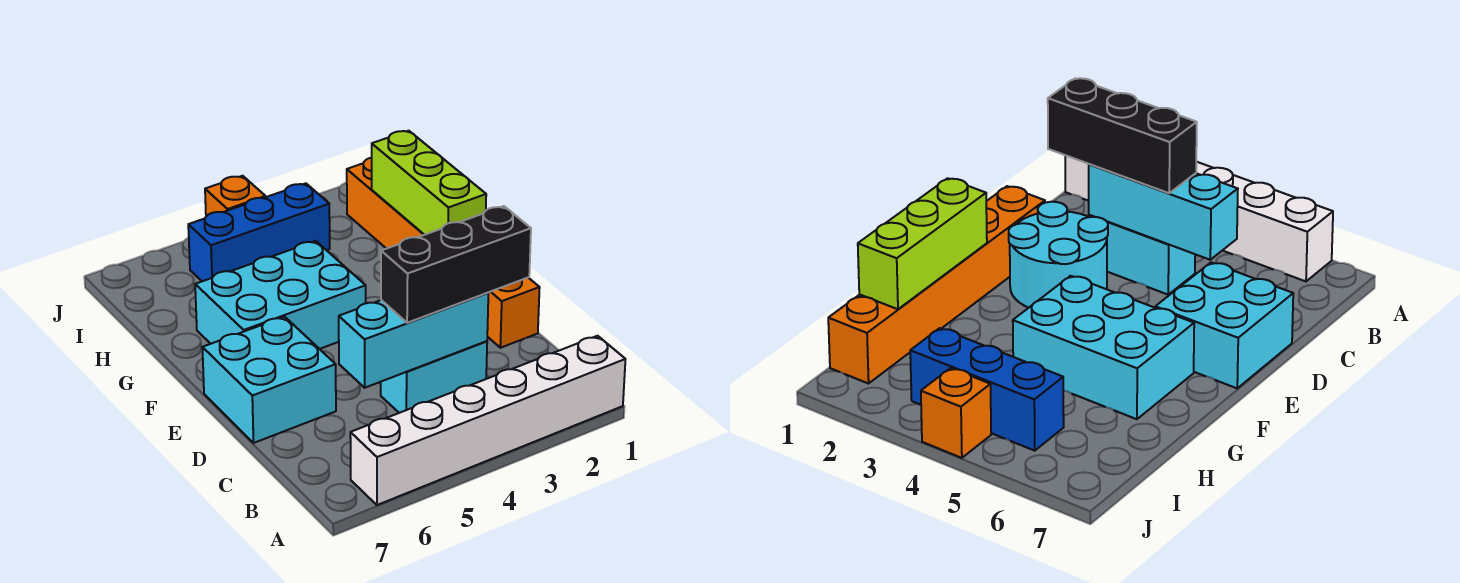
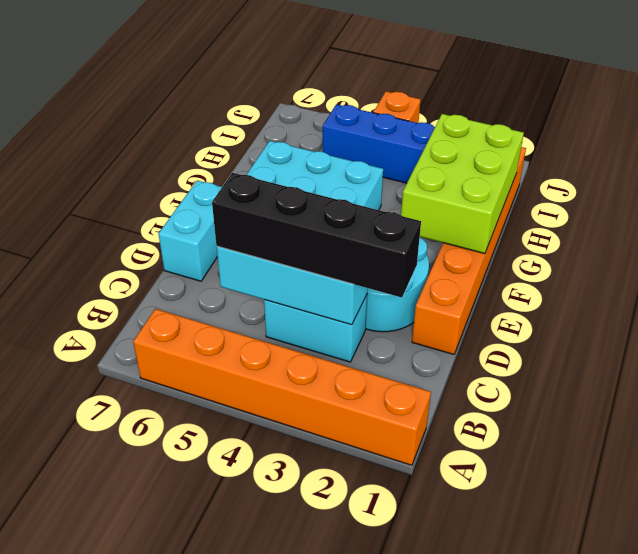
white brick A1:A6 level 1 -> orange brick A1:A6 level 1
black brick C2:C4 level 3 -> black brick C2:C5 level 3
cyan brick D6:E7 level 1 -> cyan brick D7:E7 level 1
lime brick F1:H1 level 2 -> lime brick F1:H2 level 2

